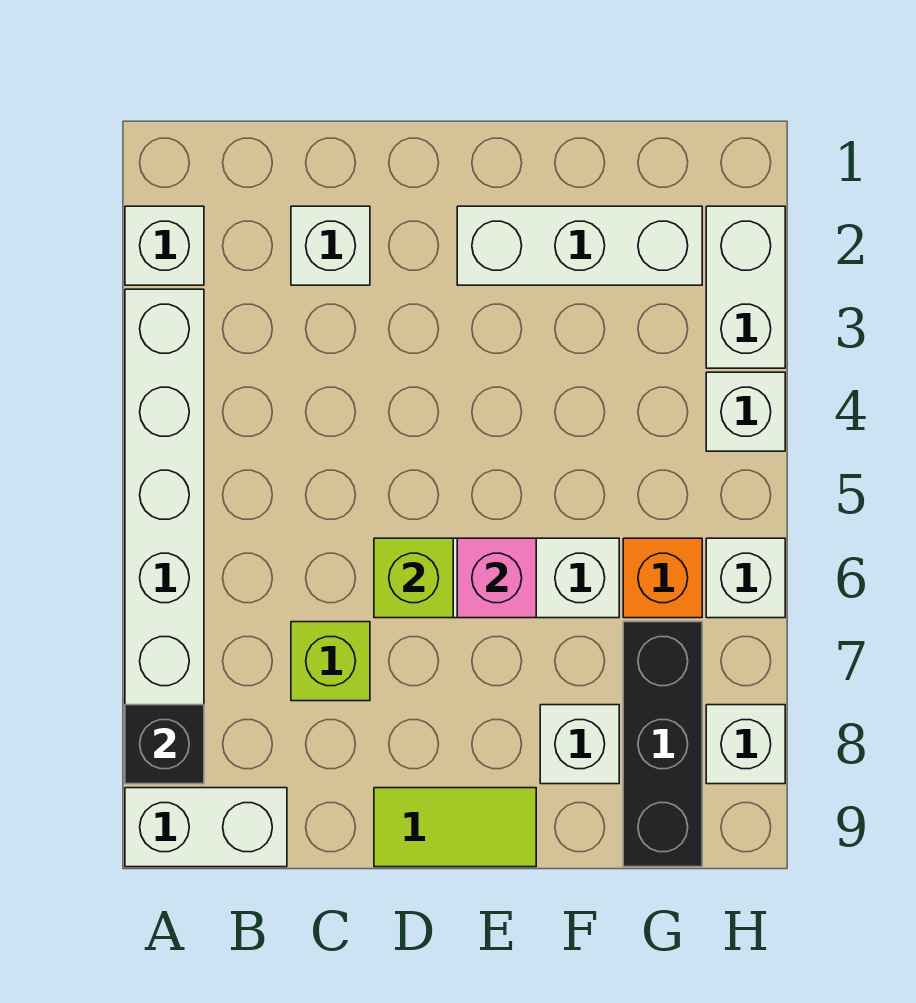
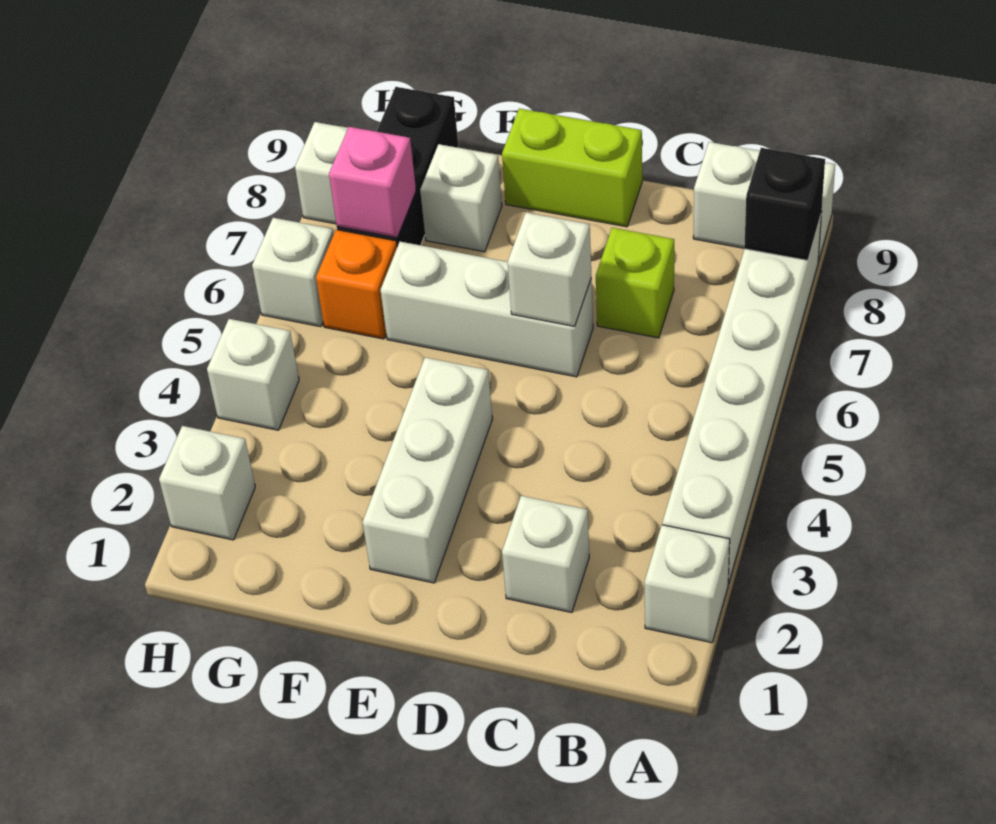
lime brick D6 level 2 -> white brick D6 level 2
lime tile D9:E9 level 1 -> lime brick D9:E9 level 1
white brick E2:G2 level 1 -> white brick E2:E4 level 1
pink brick E6 level 2 -> pink brick G7 level 2
white brick H2:H3 level 1 -> white brick H2 level 1

